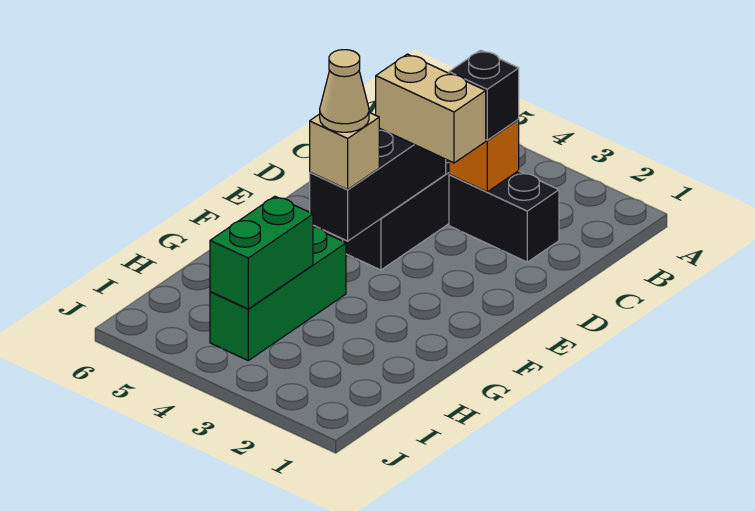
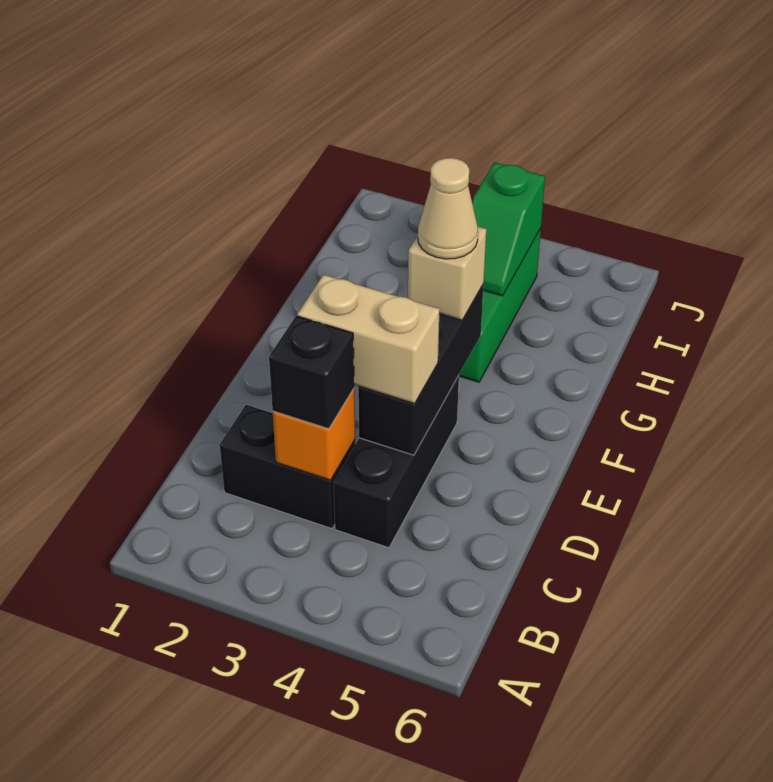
green brick H4:I4 level 2 -> green slope H4:I4 level 2 top I

